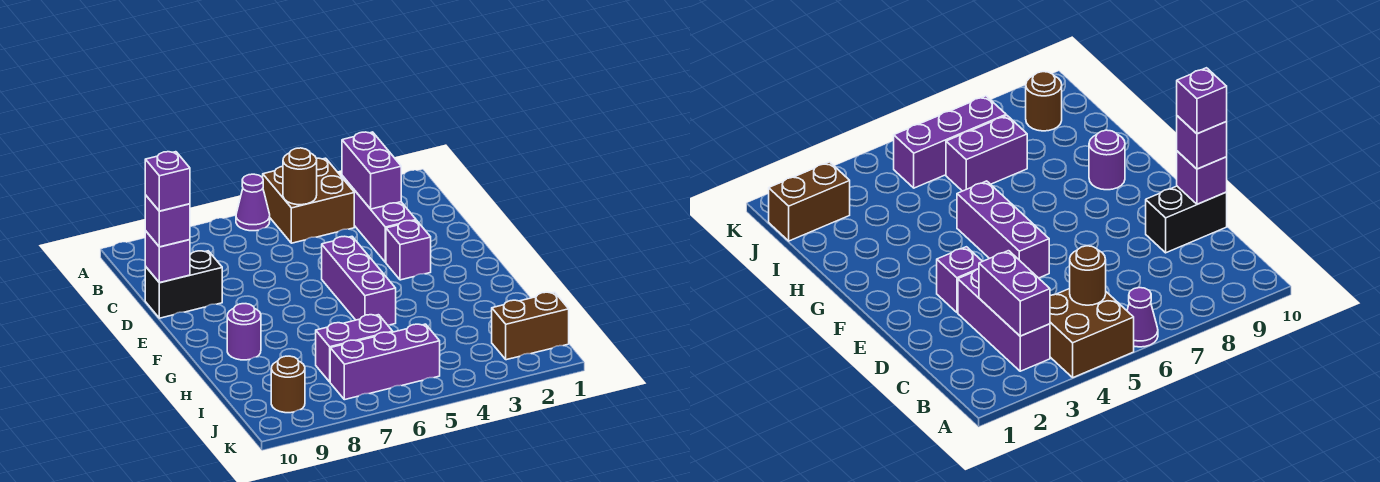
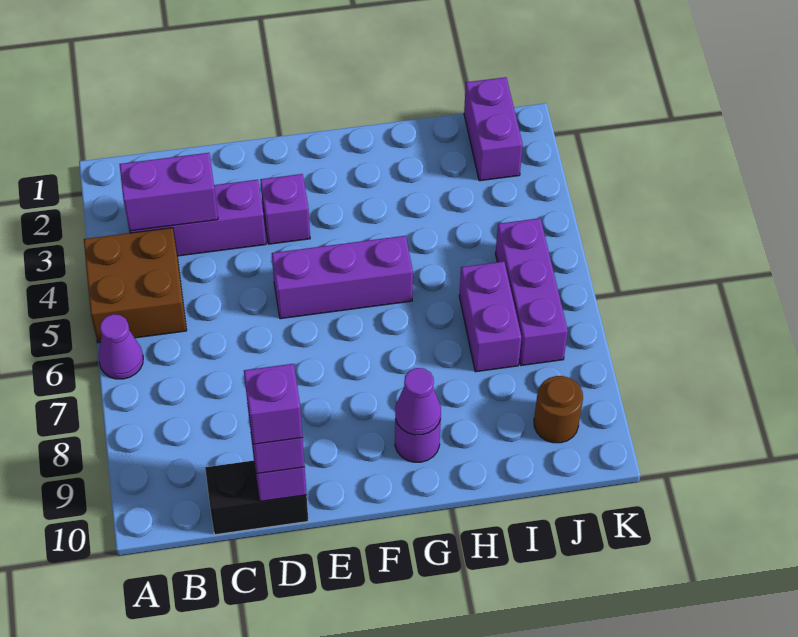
brown round brick B5 level 2 -> none
black brick D9:D10 level 1 -> black brick C10:D10 level 1
none -> purple cone G9 level 2
brown brick J1:J2 level 1 -> purple brick J1:J2 level 1

